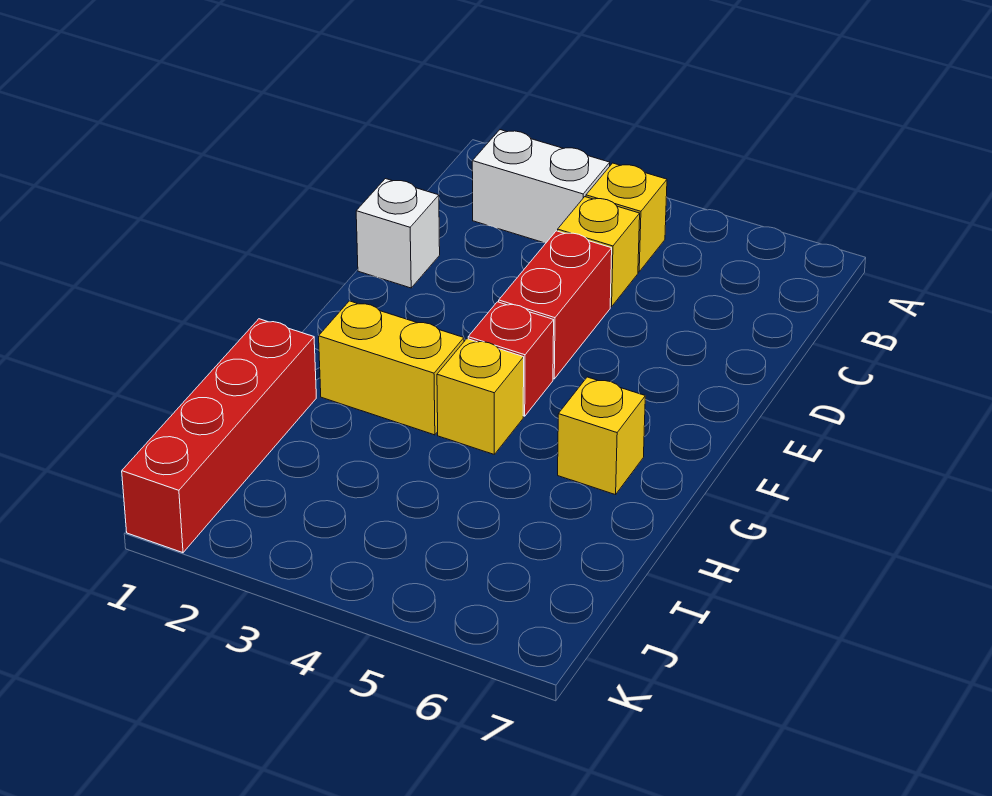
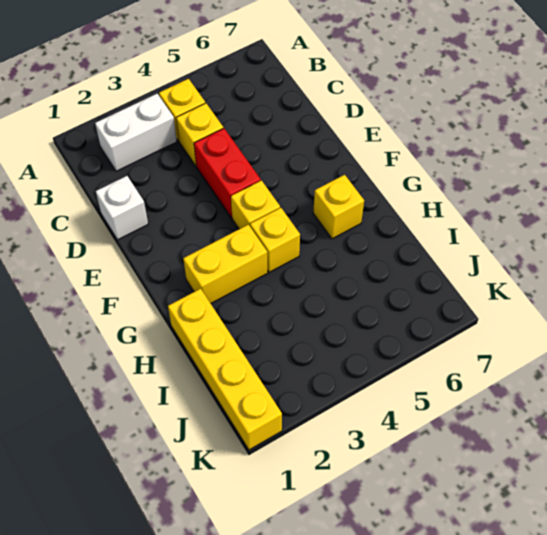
red brick F4 level 1 -> yellow brick F4 level 1
red brick H1:K1 level 1 -> yellow brick H1:K1 level 1

